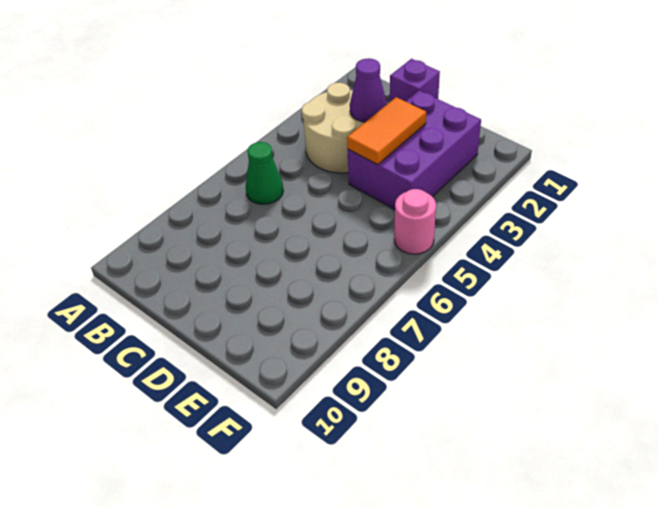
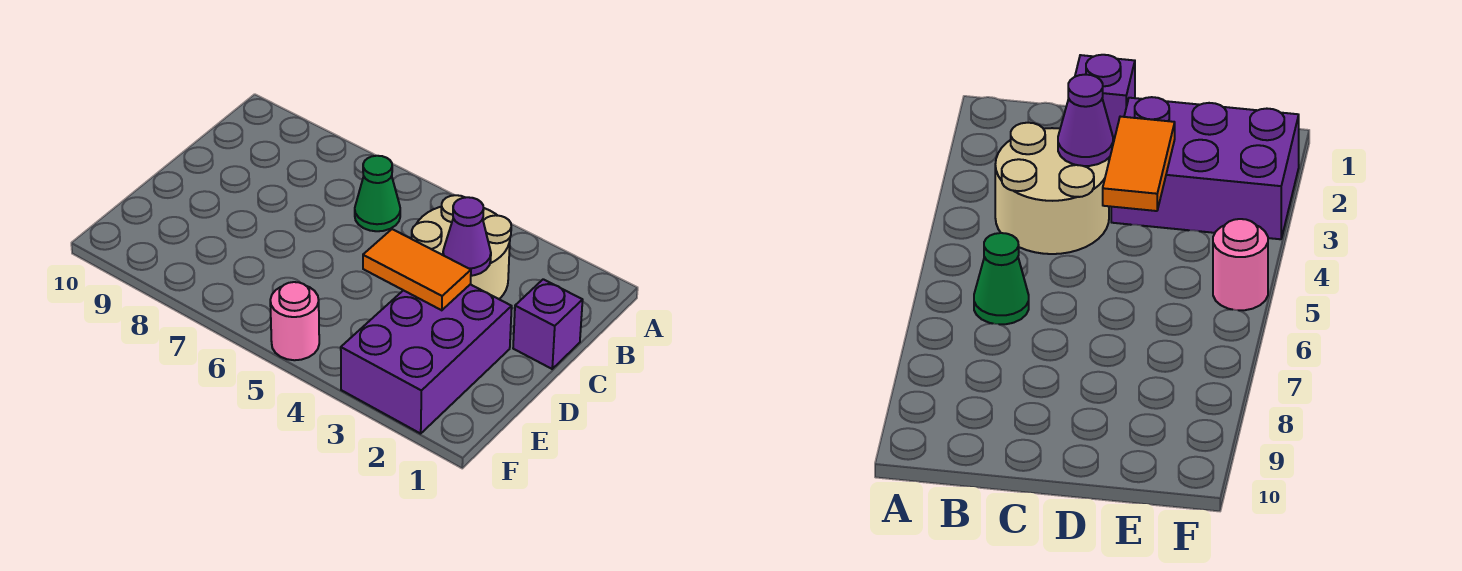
purple brick D2:E4 level 1 -> purple brick D2:F3 level 1

